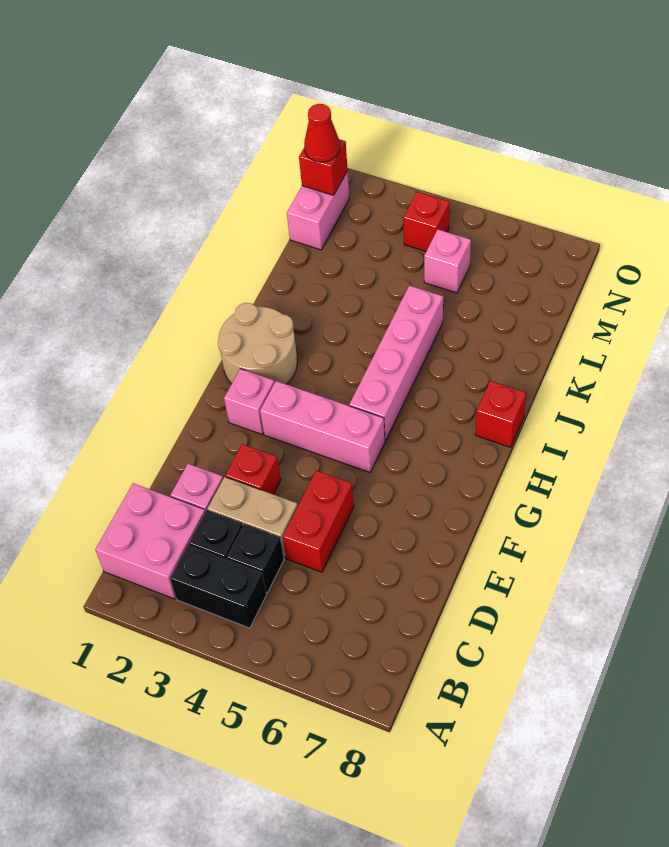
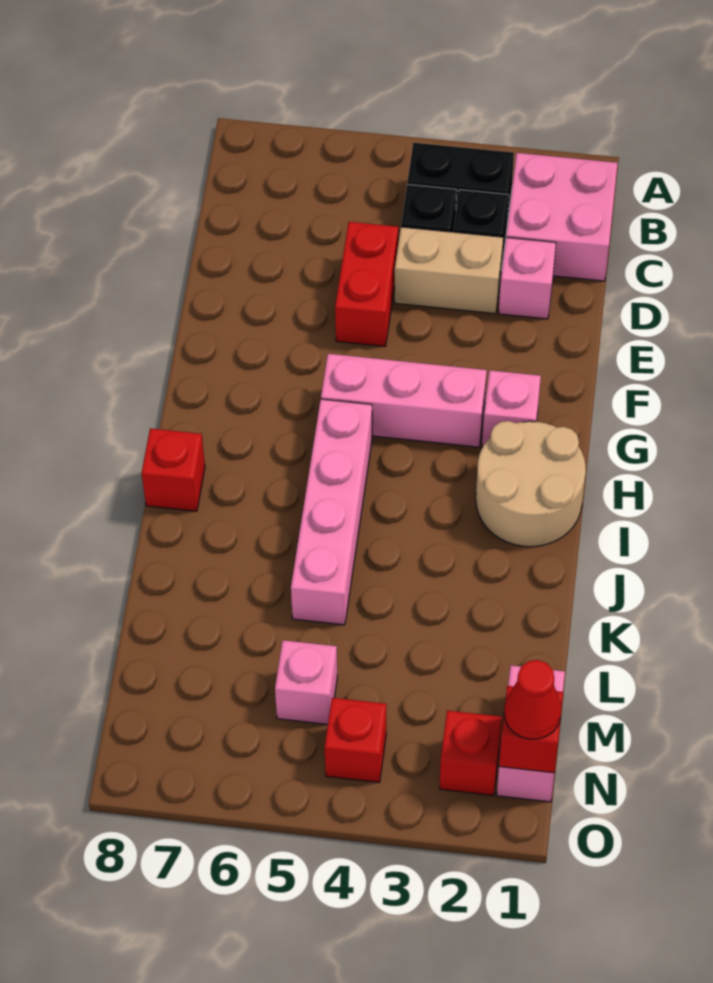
red brick E3 level 1 -> red brick N2 level 1

